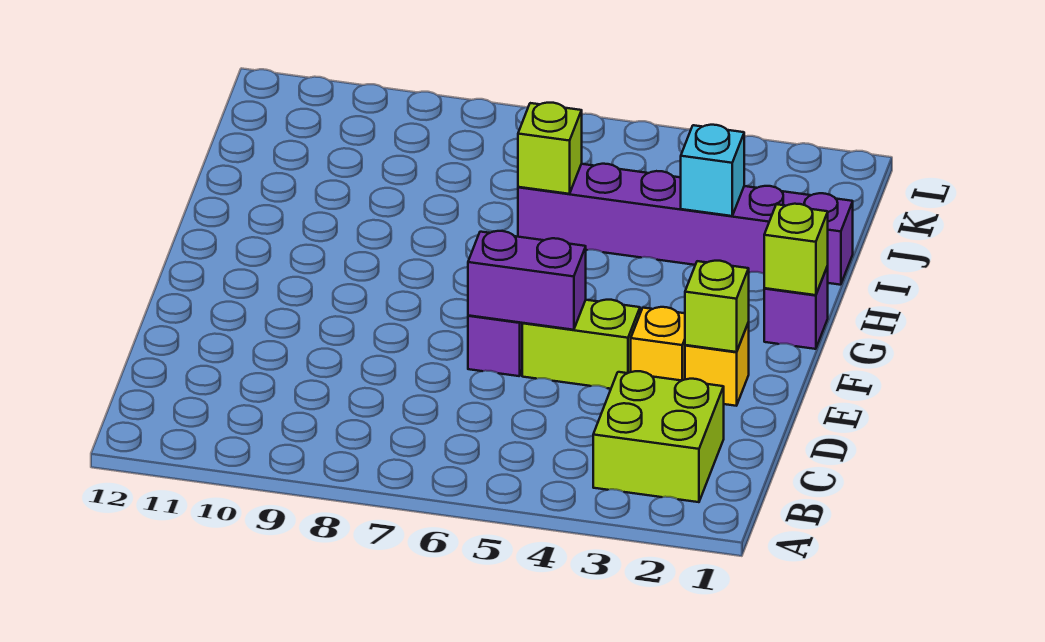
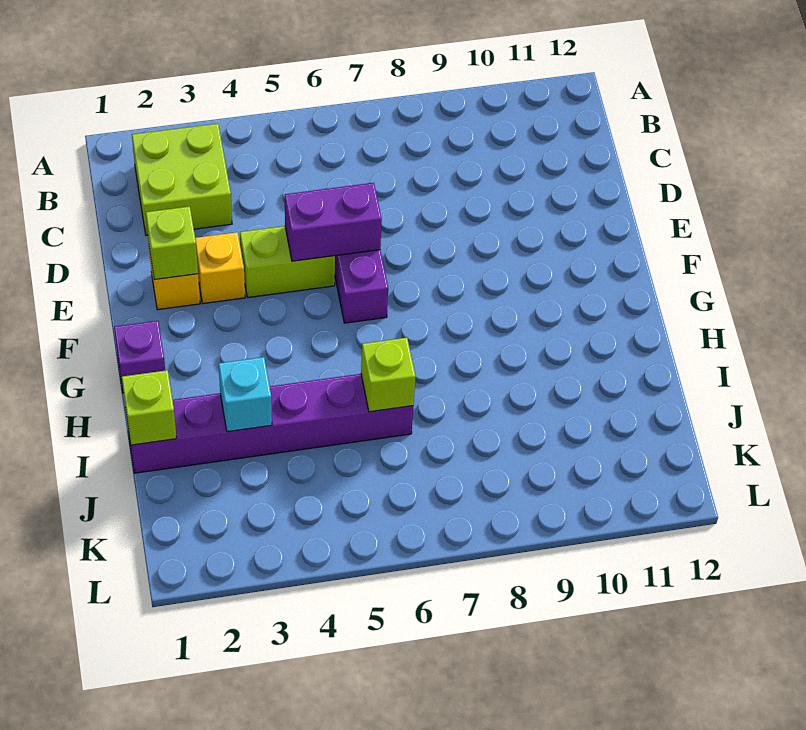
lime brick G1 level 2 -> lime brick I1 level 2

